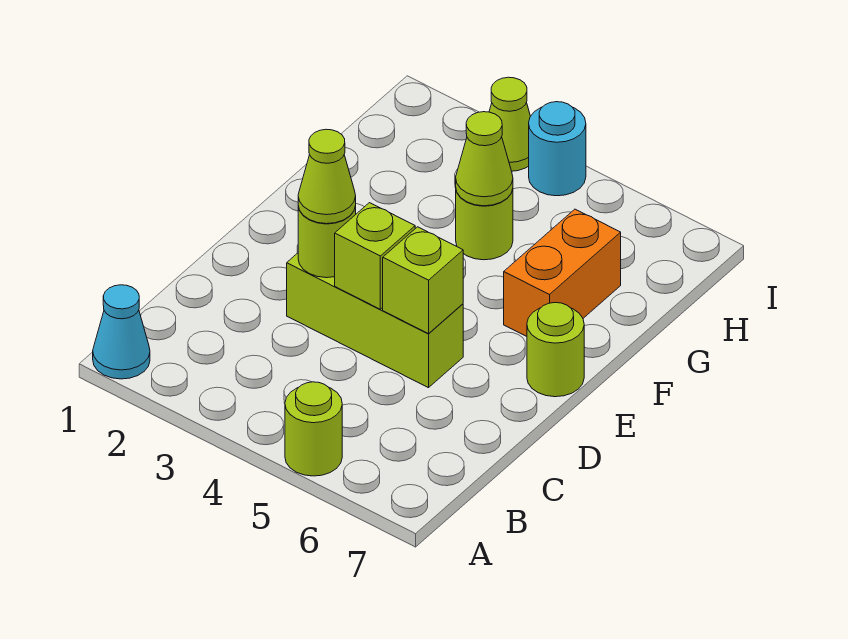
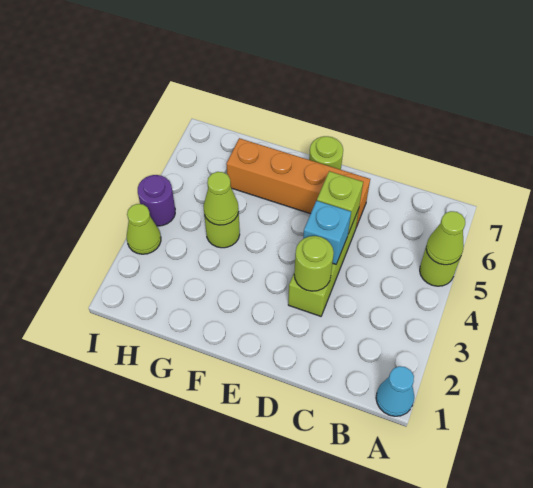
lime cone D3 level 3 -> lime cone A5 level 2
lime brick D4 level 2 -> cyan brick D4 level 2
orange brick F6:G6 level 1 -> orange brick D6:G6 level 1
cyan round brick I4 level 1 -> purple round brick I4 level 1

